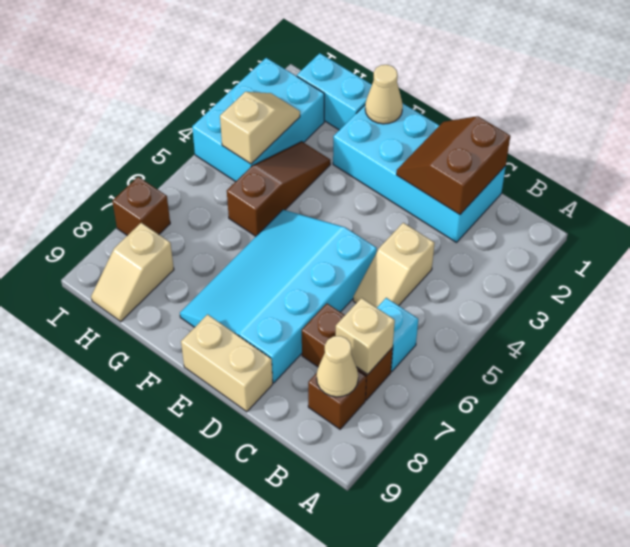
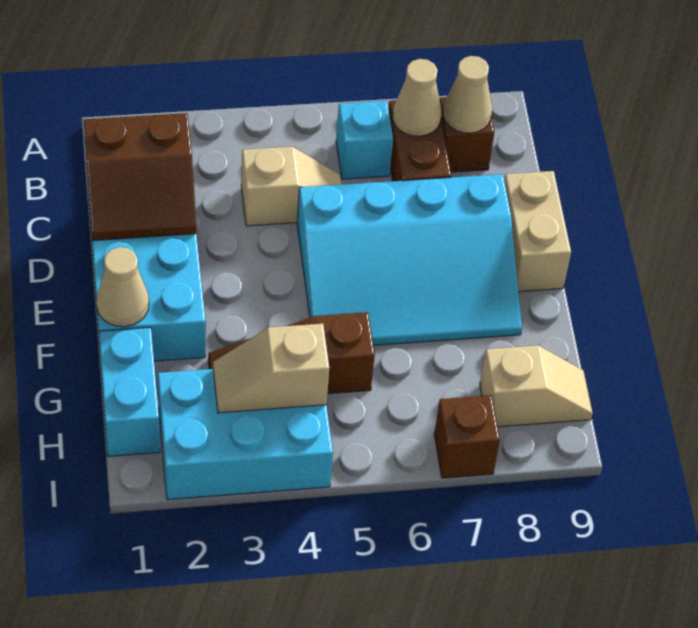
tan brick B7 level 2 -> tan cone B7 level 2

